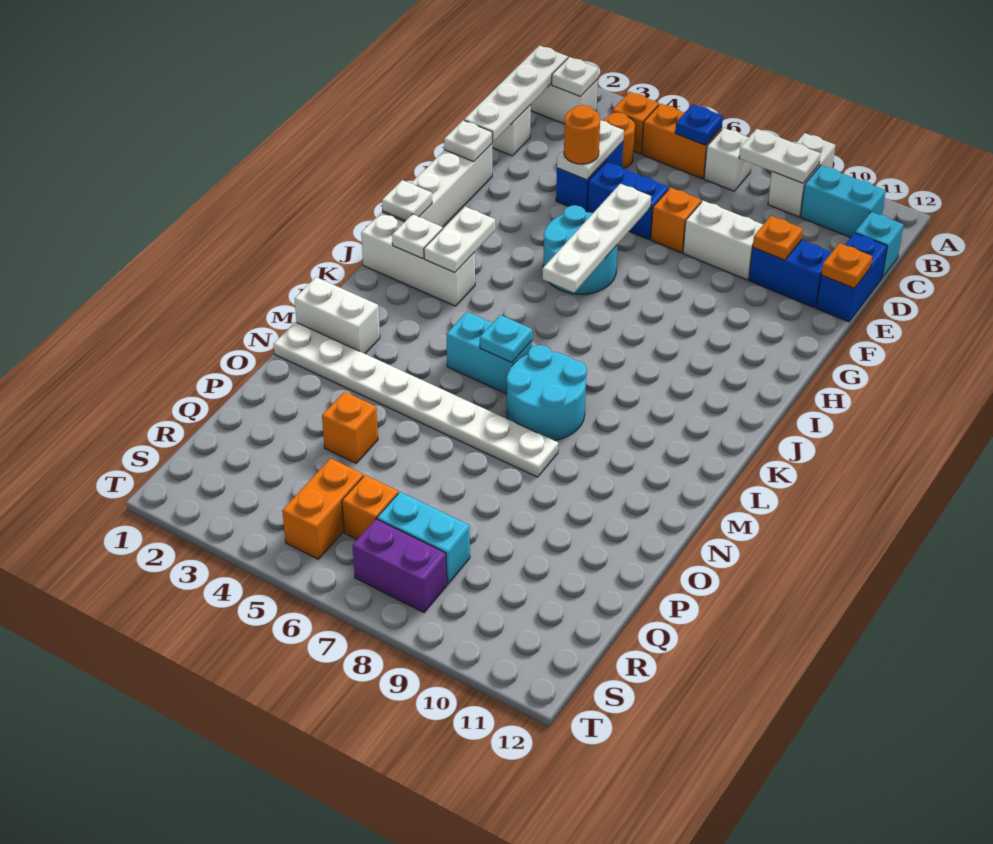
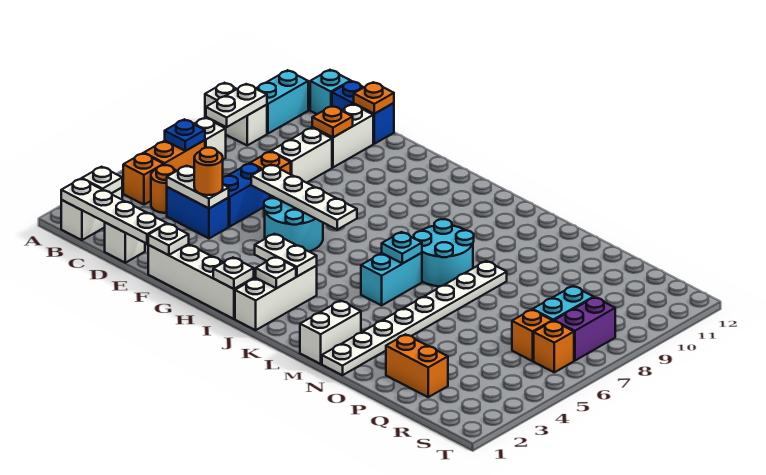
blue brick E10:E11 level 1 -> white brick E10:E11 level 1
orange brick P4 level 1 -> orange brick S6 level 1
orange brick R5:S5 level 1 -> orange brick P2:Q2 level 1

